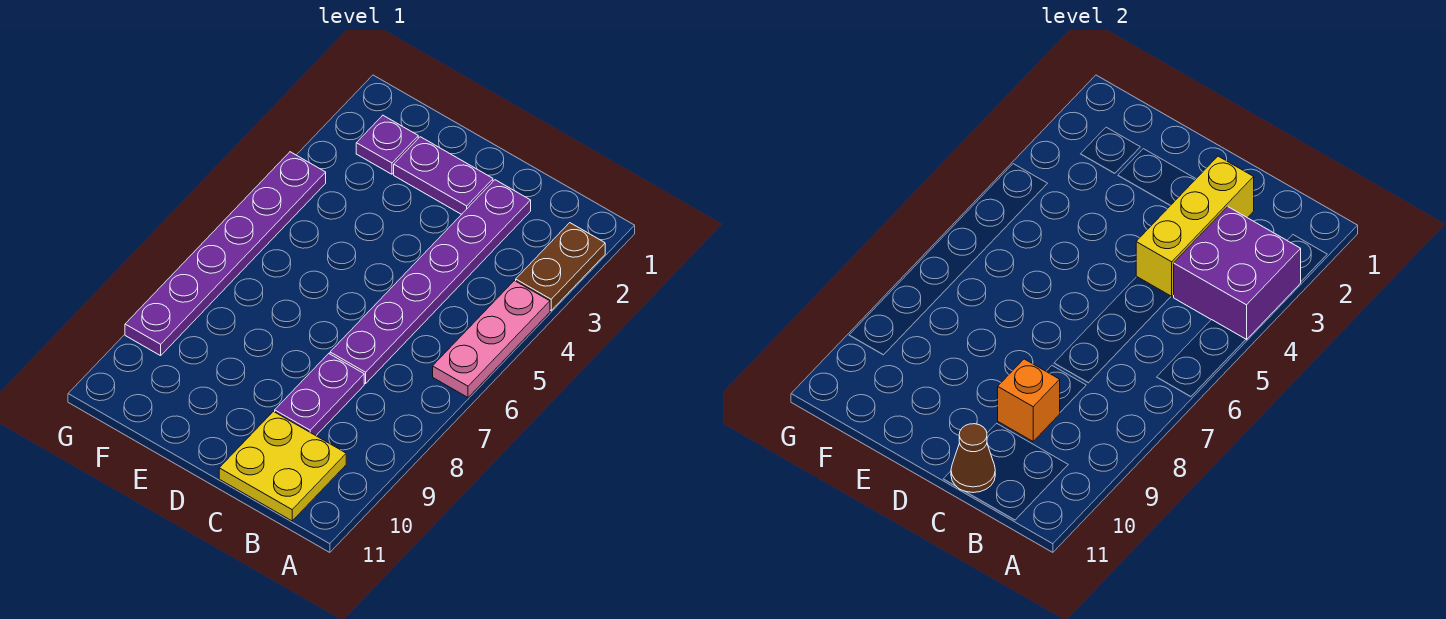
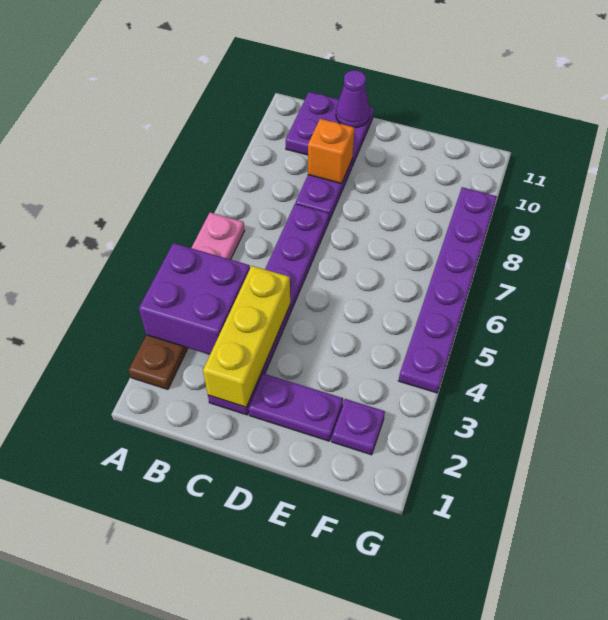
yellow plate B10:C11 level 1 -> purple plate B10:C11 level 1
brown cone C11 level 2 -> purple cone C11 level 2

